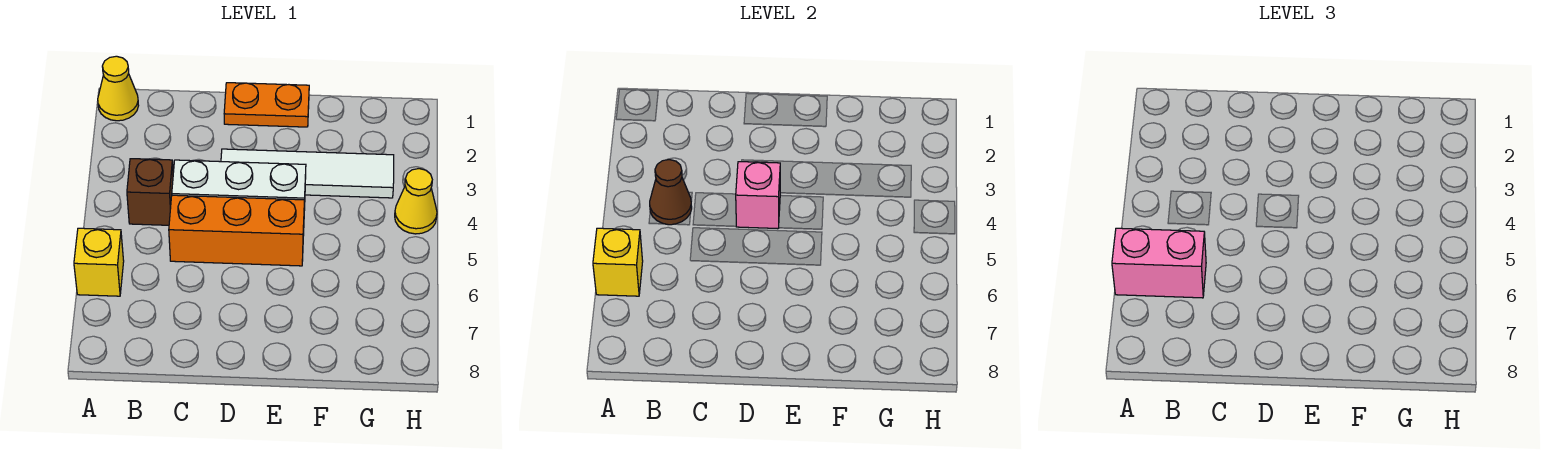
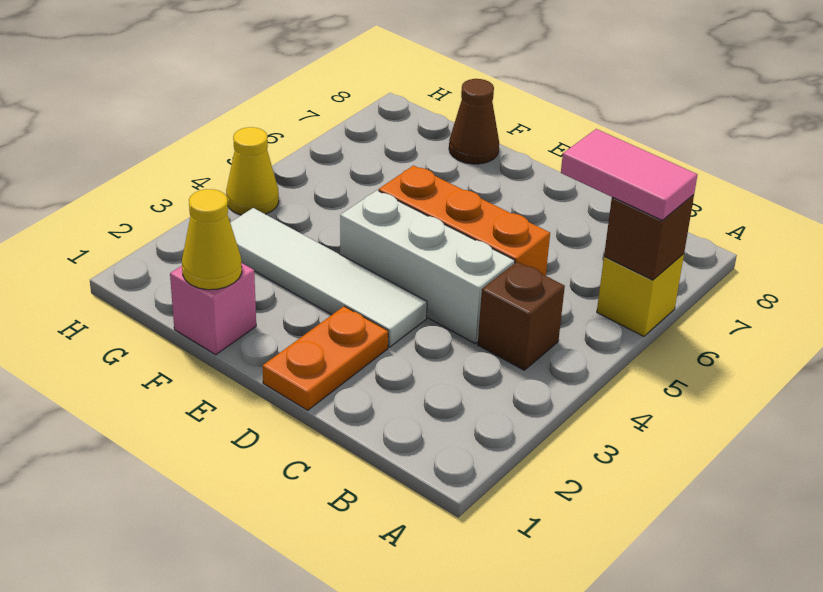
yellow cone A1 level 1 -> yellow cone F1 level 2
yellow brick A6 level 2 -> brown brick A6 level 2
pink brick A6:B6 level 3 -> pink tile A6:B6 level 3
brown cone B4 level 2 -> brown cone F8 level 1
orange plate D1:E1 level 1 -> orange plate D1:D2 level 1
pink brick D4 level 2 -> pink brick F1 level 1

